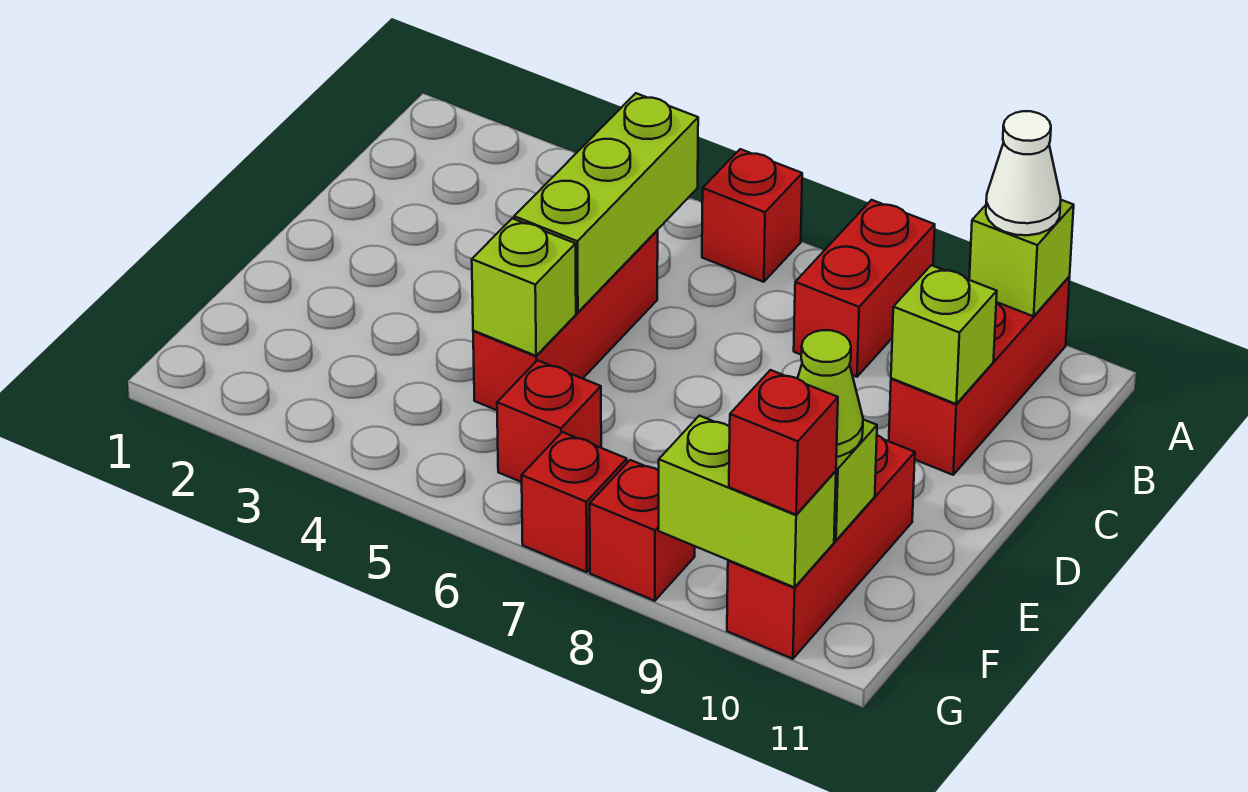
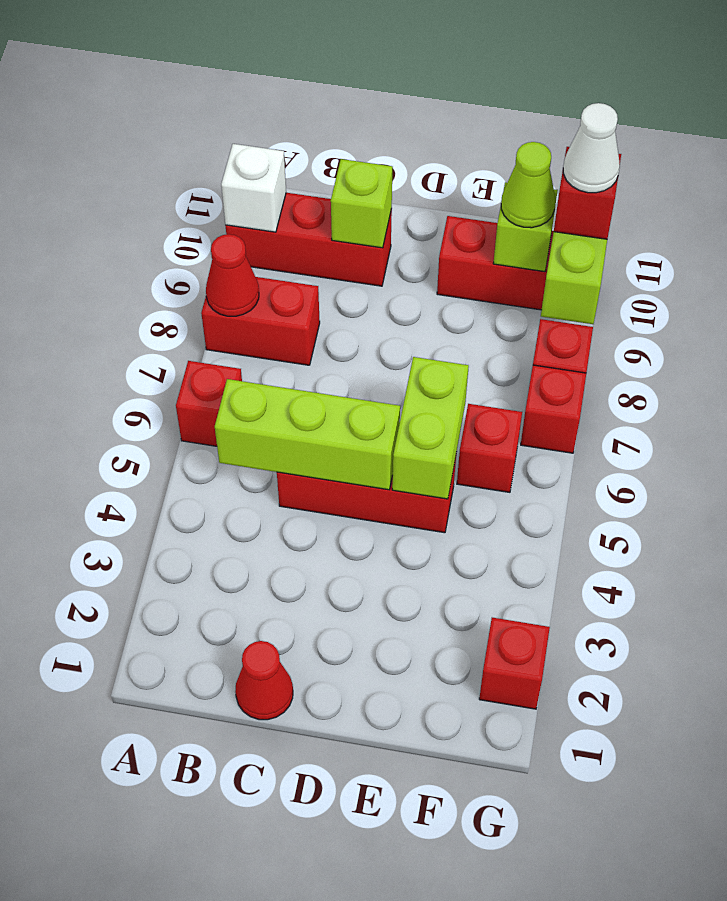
none -> red cone A8 level 2
lime brick A10 level 2 -> white brick A10 level 2
white cone A10 level 3 -> white cone G10 level 4
none -> red cone C1 level 1
lime brick E5 level 2 -> lime brick E5:E6 level 2
none -> red brick G2 level 1

